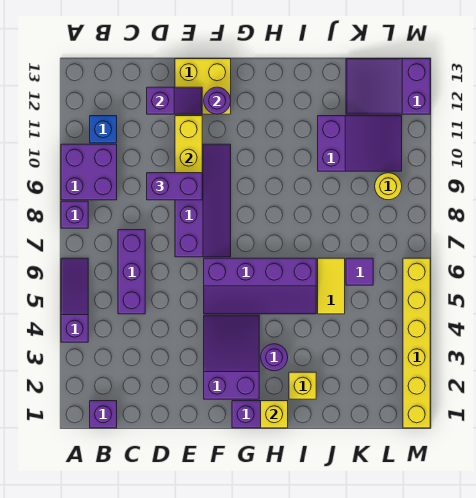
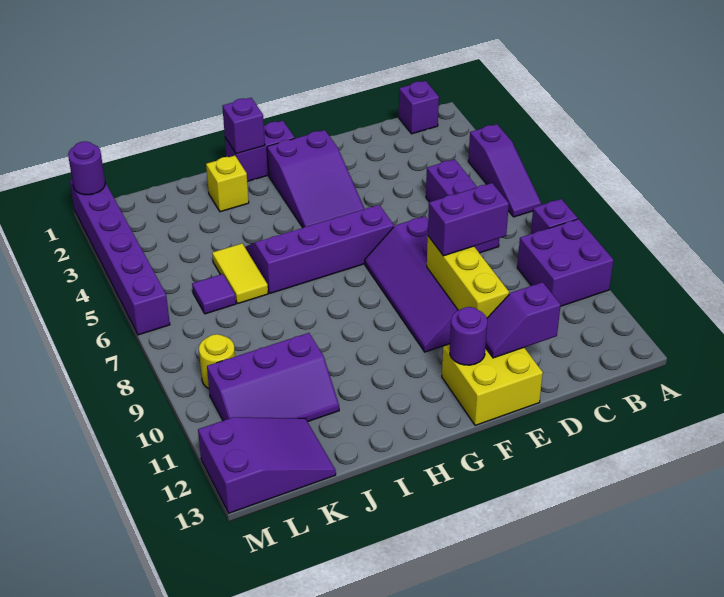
blue brick B11 level 1 -> none
yellow brick H1 level 2 -> purple brick H1 level 2
purple round brick H3 level 1 -> purple round brick M1 level 2
purple slope J10:L11 level 1 top J -> purple slope J10:L11 level 1 top 10
yellow brick M1:M6 level 1 -> purple brick M1:M6 level 1

